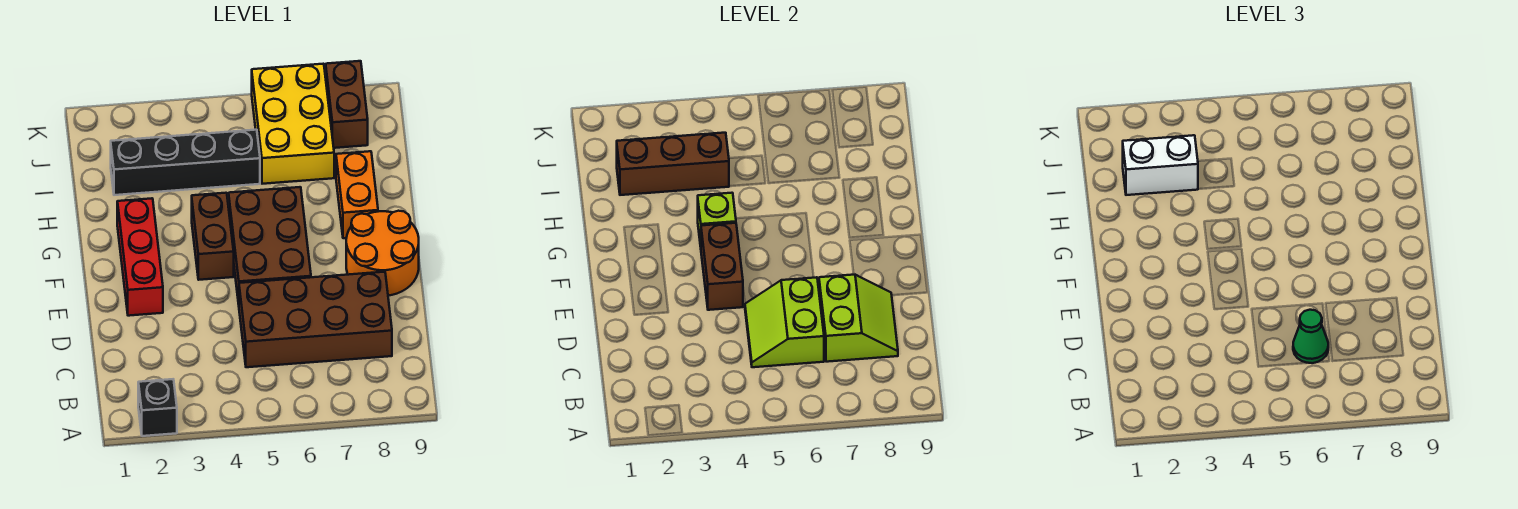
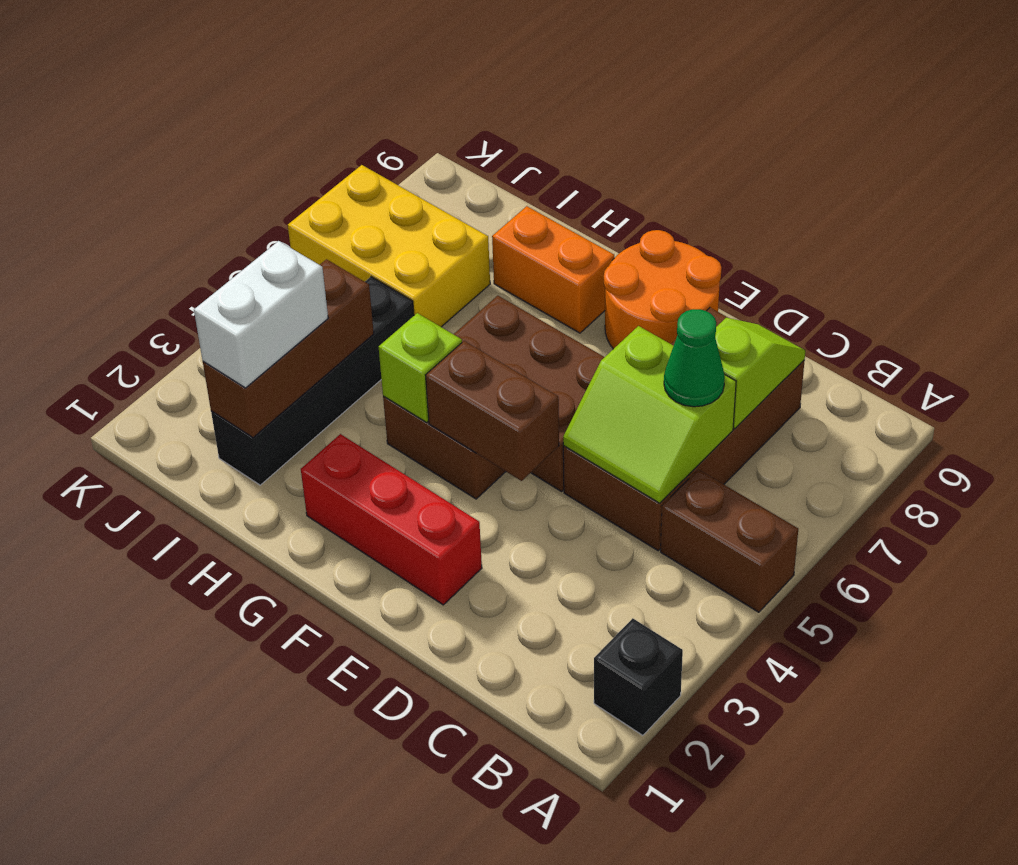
lime slope C7:D8 level 2 top 7 -> lime slope C7:C8 level 2 top 7
brown brick J8:K8 level 1 -> brown brick A5:B5 level 1

